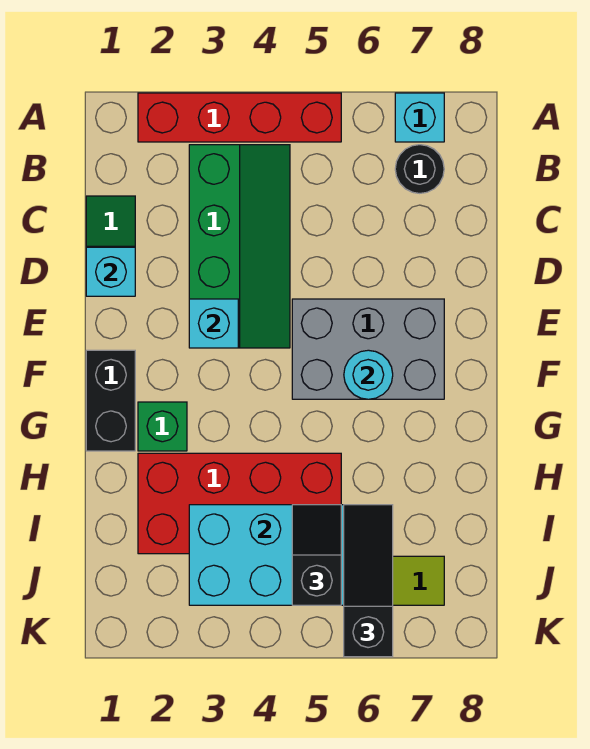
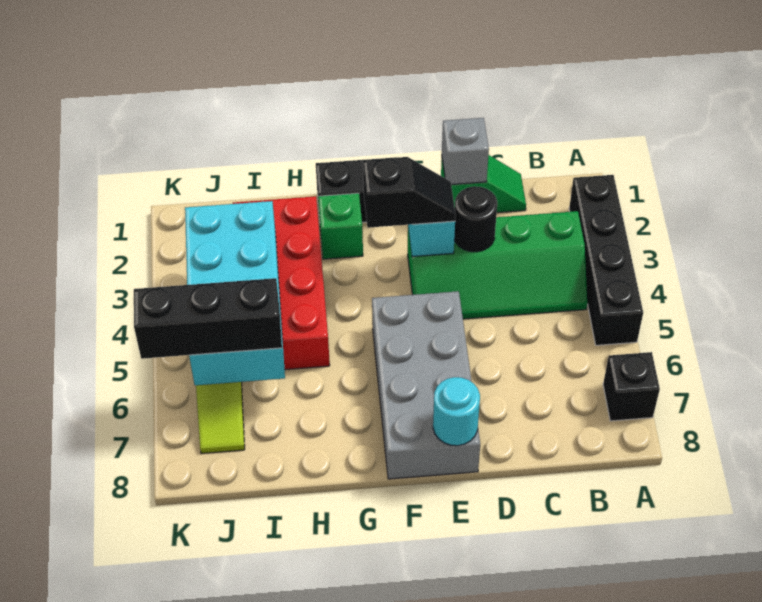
red brick A2:A5 level 1 -> black brick A2:A5 level 1
cyan brick A7 level 1 -> black brick A7 level 1
black round brick B7 level 1 -> black round brick D3 level 2
cyan brick D1 level 2 -> grey brick D1 level 2
grey brick E5:F7 level 1 -> grey brick E5:F8 level 1
cyan round brick F6 level 2 -> cyan round brick E8 level 2
black slope I5:J5 level 3 top J -> black slope E3:F3 level 3 top F
black slope I6:K6 level 3 top K -> black brick I6:K6 level 3

